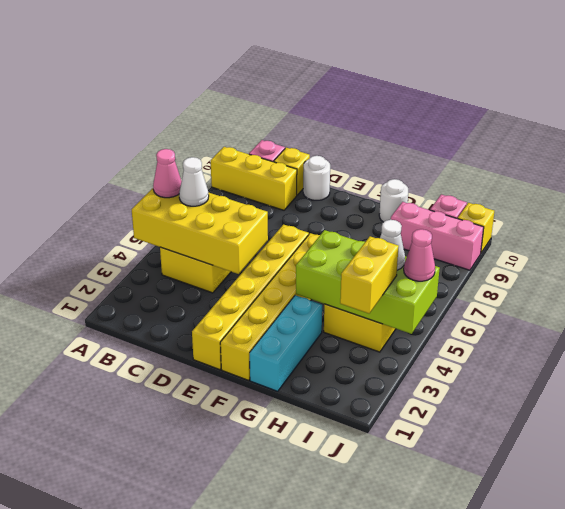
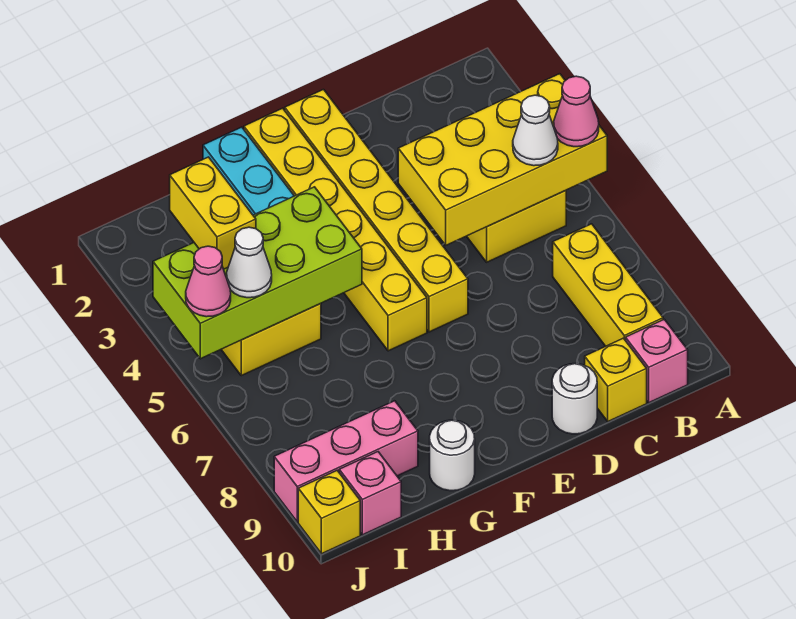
yellow brick A9:C9 level 1 -> yellow brick B7:B9 level 1

